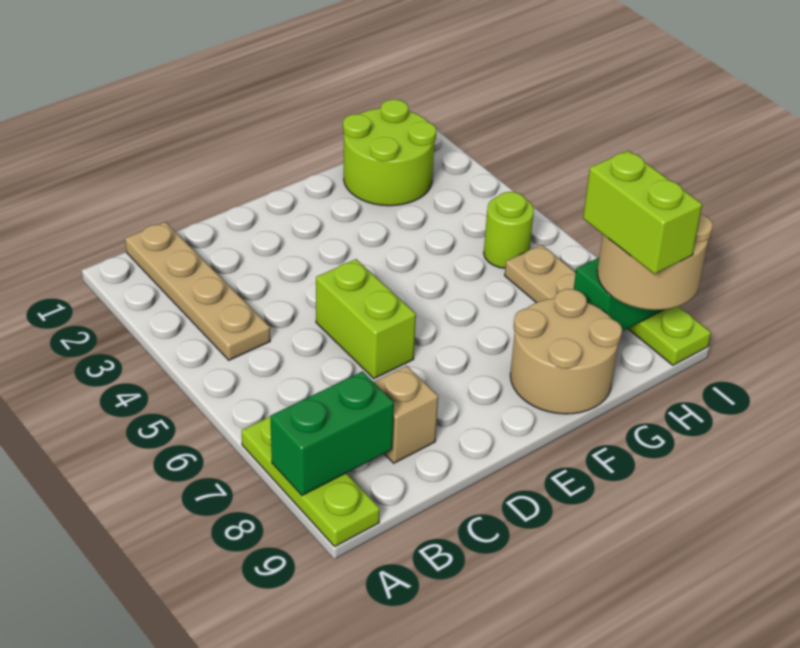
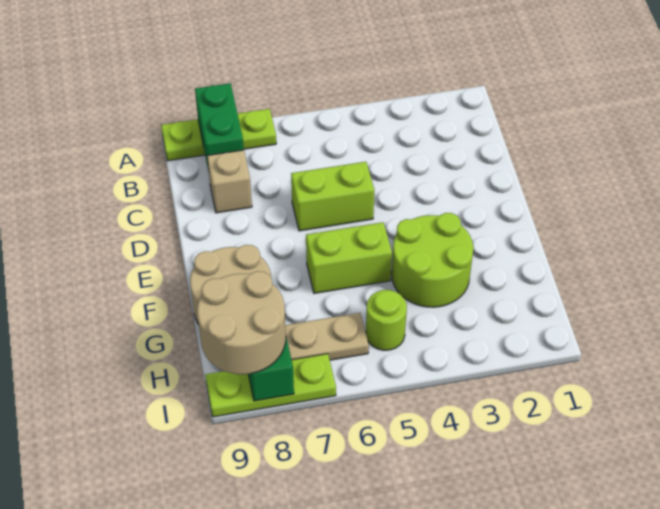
tan plate B1:B4 level 1 -> none
lime round brick G1:H2 level 1 -> lime round brick F3:G4 level 1
lime brick H8:H9 level 4 -> lime brick F5:F6 level 1

